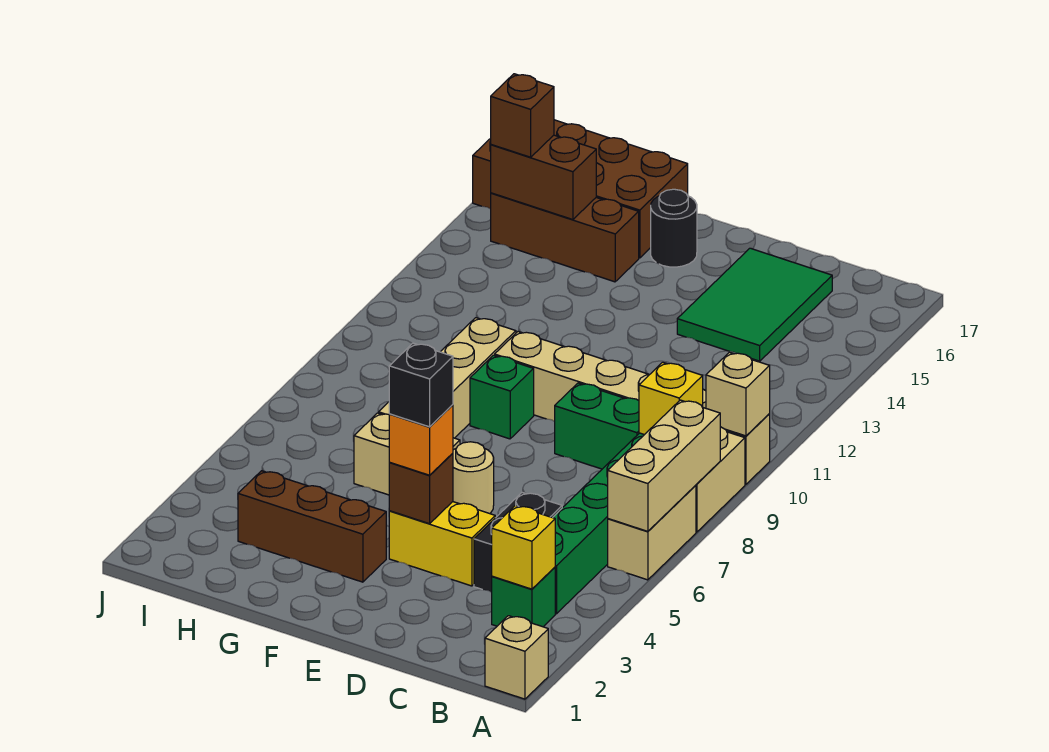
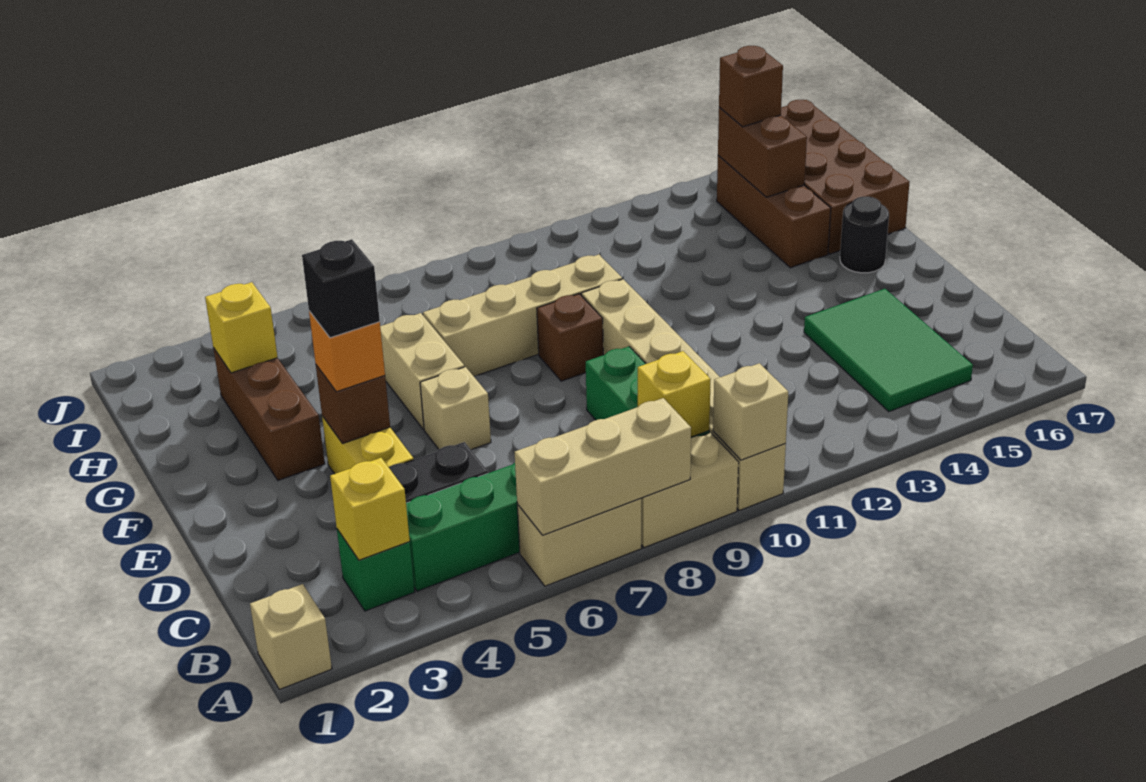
green tile C14:D16 level 1 -> green tile B14:D15 level 1
tan round brick E6 level 1 -> tan brick E6 level 1
green brick F9 level 1 -> brown brick F9 level 1
none -> yellow brick H3 level 2

